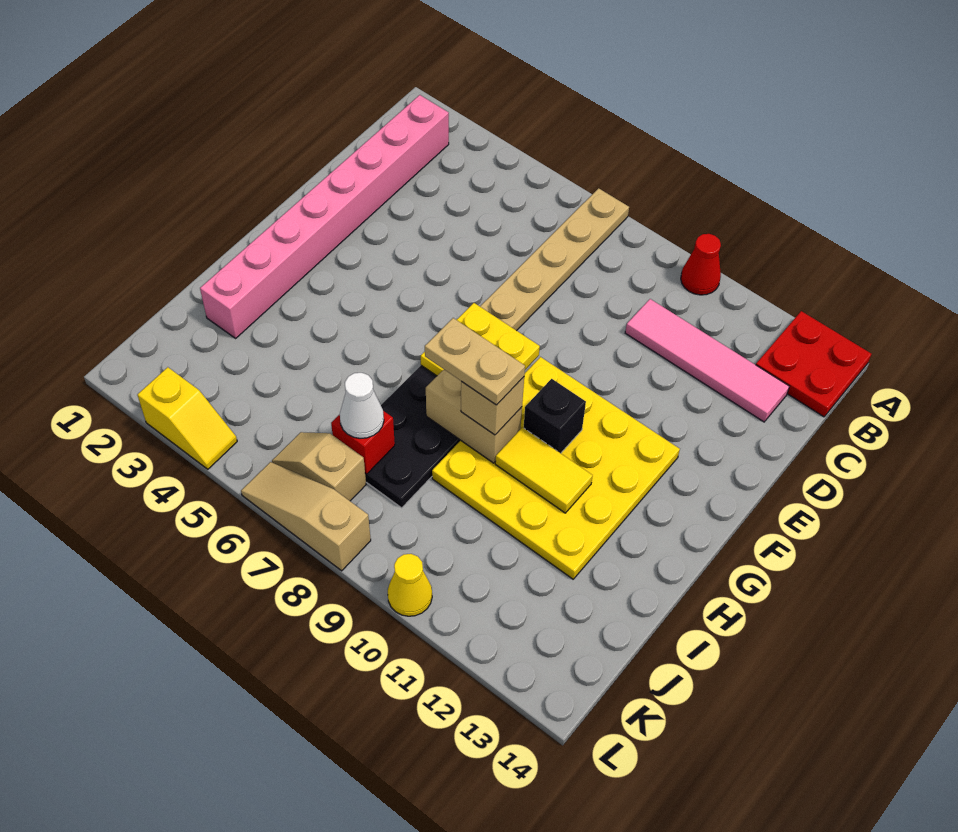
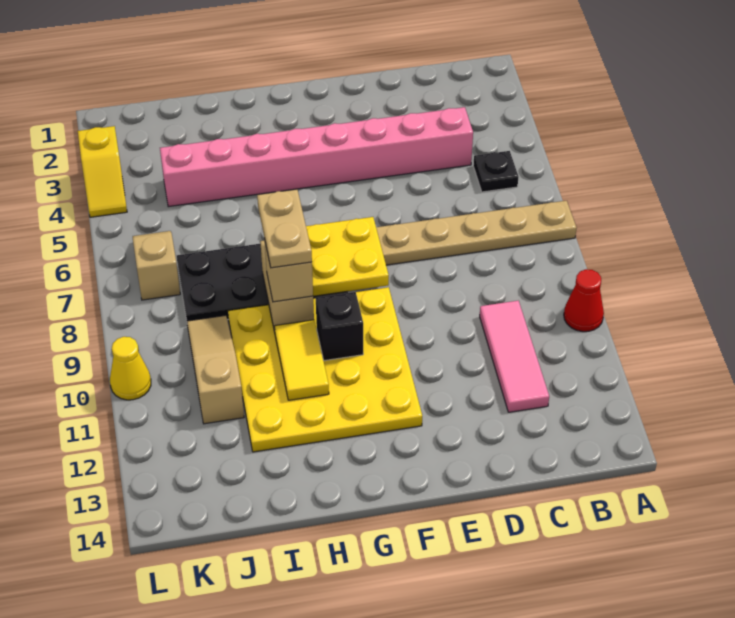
red plate A13:B14 level 1 -> none
pink brick B2:I2 level 1 -> pink brick C4:J4 level 1
none -> black plate B5 level 1
pink tile C10:C13 level 1 -> pink tile C10:C12 level 1
red brick J7 level 2 -> none
white cone J7 level 3 -> none
tan slope L6:L8 level 1 top 8 -> tan slope J9:J11 level 1 top 11

